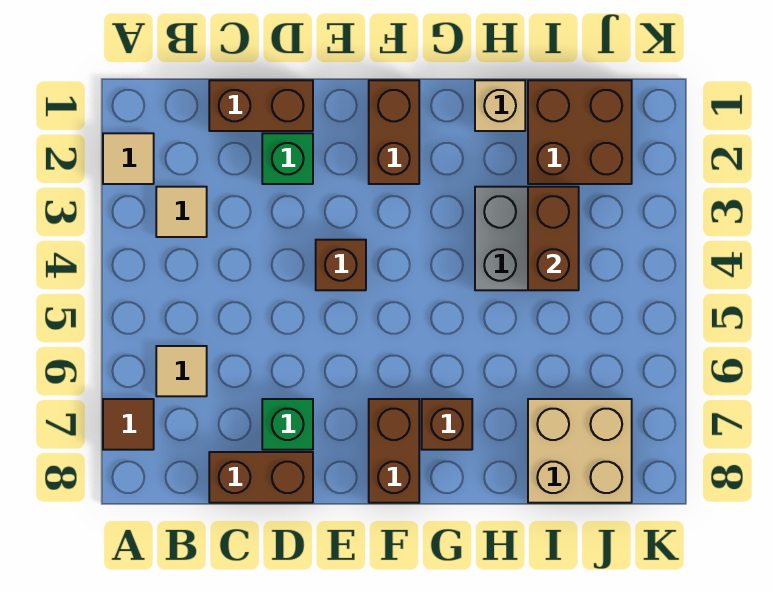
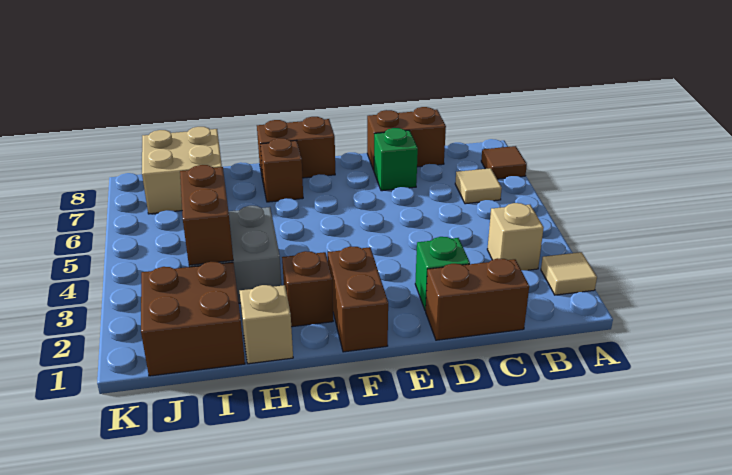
tan tile B3 level 1 -> tan brick B3 level 1
brown brick E4 level 1 -> brown brick G2 level 1
brown brick F7:F8 level 1 -> brown brick F8:G8 level 1

